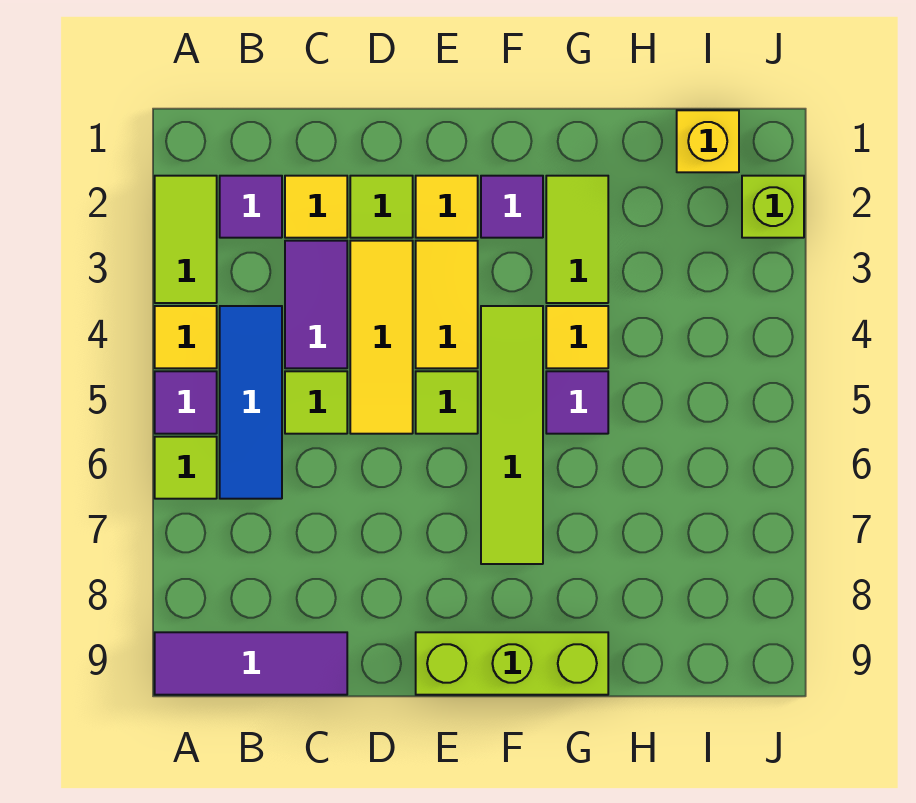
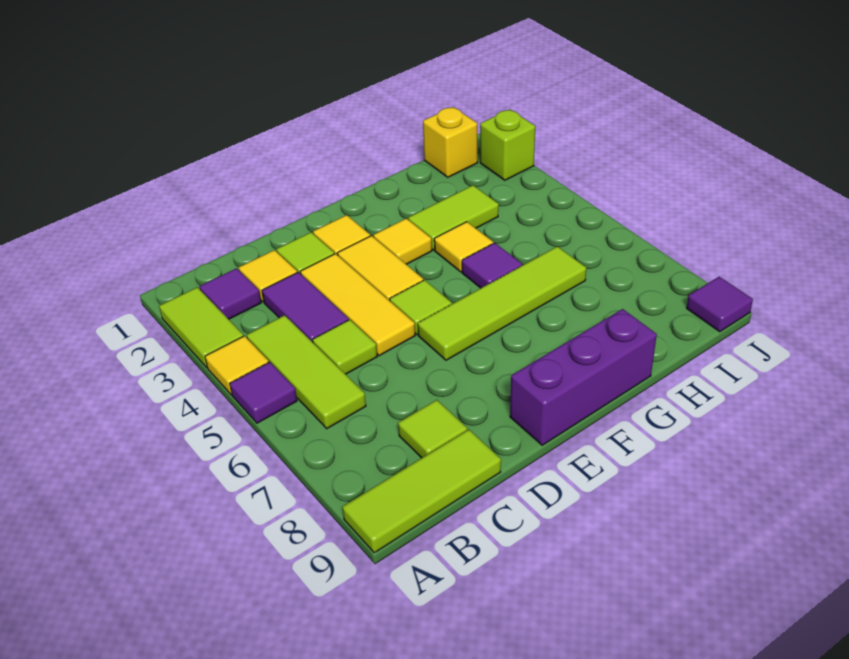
lime tile A6 level 1 -> lime tile C8 level 1
purple tile A9:C9 level 1 -> lime tile A9:C9 level 1
blue tile B4:B6 level 1 -> lime tile B4:B6 level 1
lime brick E9:G9 level 1 -> purple brick E9:G9 level 1
purple tile F2 level 1 -> purple tile J9 level 1
none -> yellow tile F3 level 1
lime tile F4:F7 level 1 -> lime tile E6:H6 level 1
lime tile G2:G3 level 1 -> lime tile G3:H3 level 1

